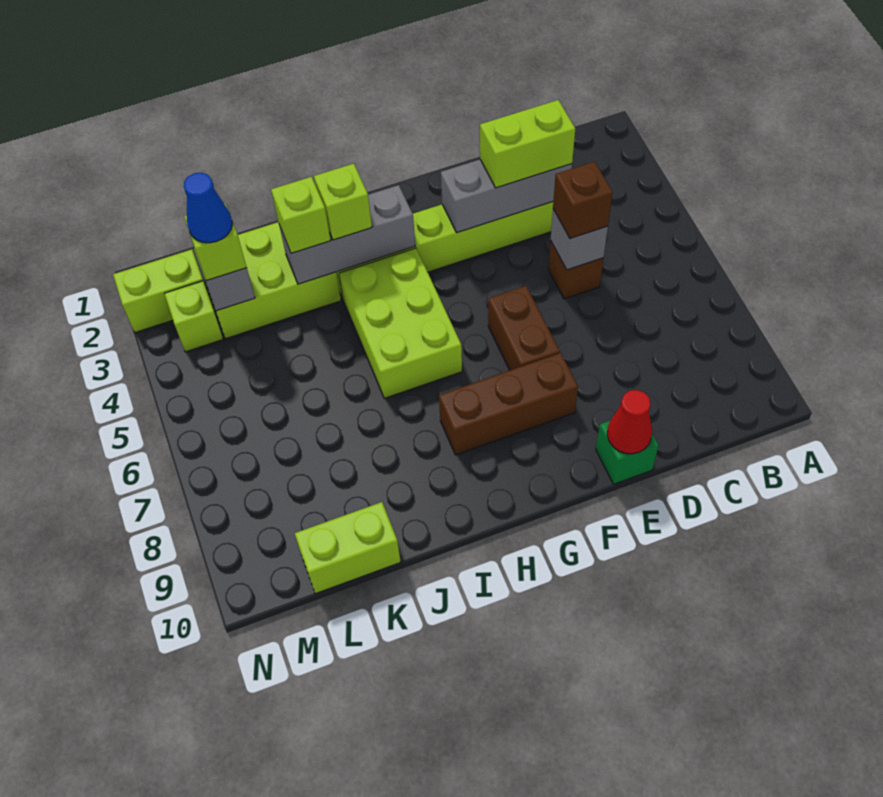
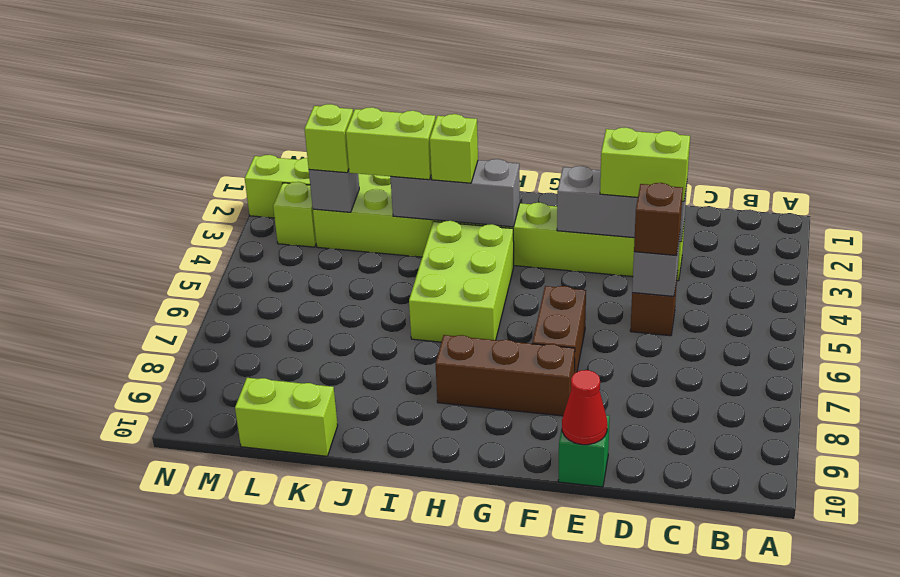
lime brick J3 level 3 -> lime brick J3:K3 level 3
blue cone L3 level 4 -> none

